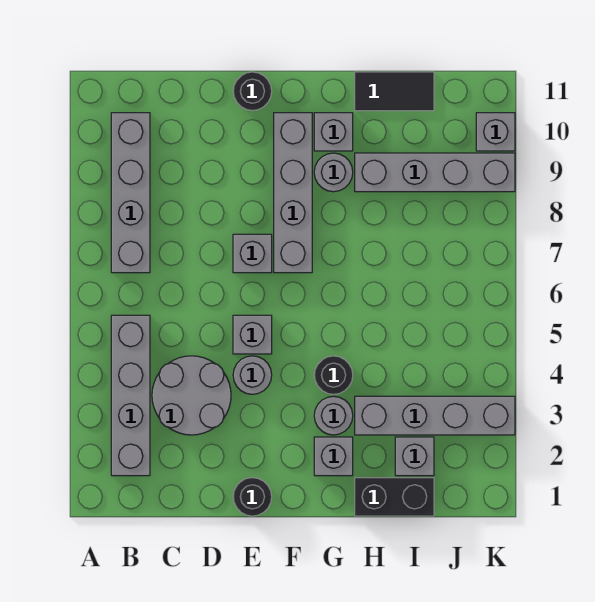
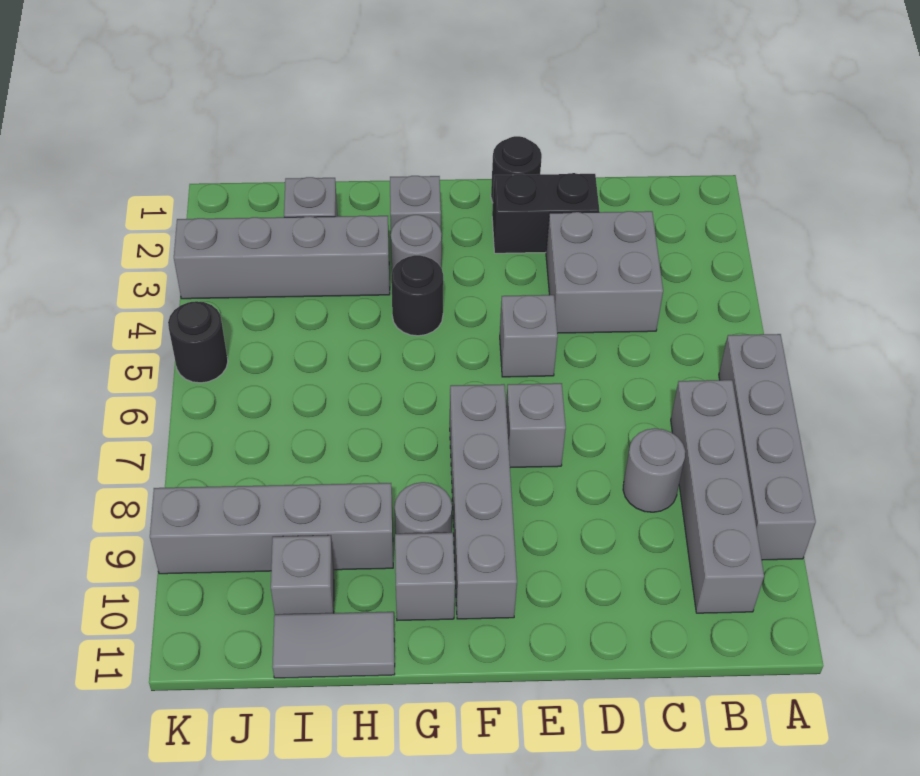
grey brick B2:B5 level 1 -> grey brick A6:A9 level 1
grey round brick C3:D4 level 1 -> grey brick C3:D4 level 1
grey round brick E4 level 1 -> grey round brick C8 level 1
black round brick E11 level 1 -> black round brick K5 level 1
black brick H1:I1 level 1 -> black brick D2:E2 level 1
black tile H11:I11 level 1 -> grey tile H11:I11 level 1
grey brick K10 level 1 -> grey brick I10 level 1

